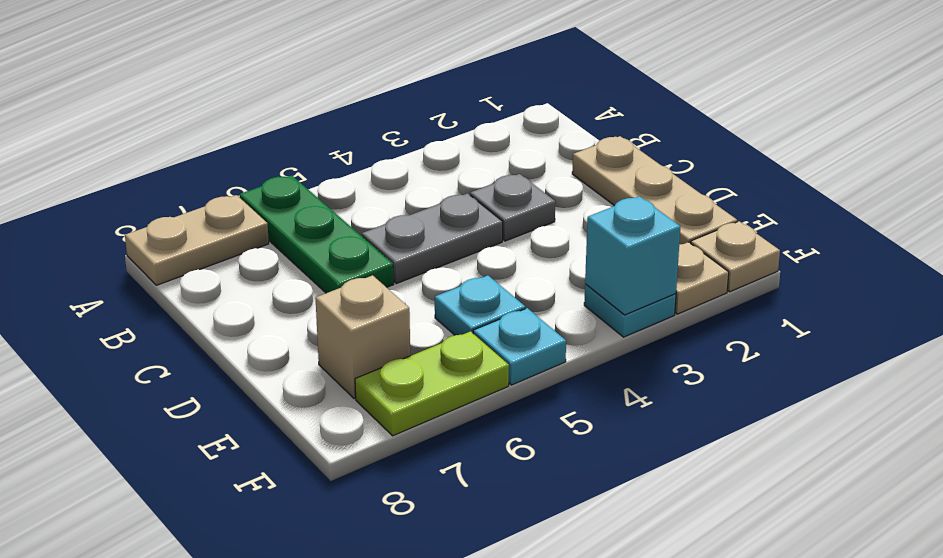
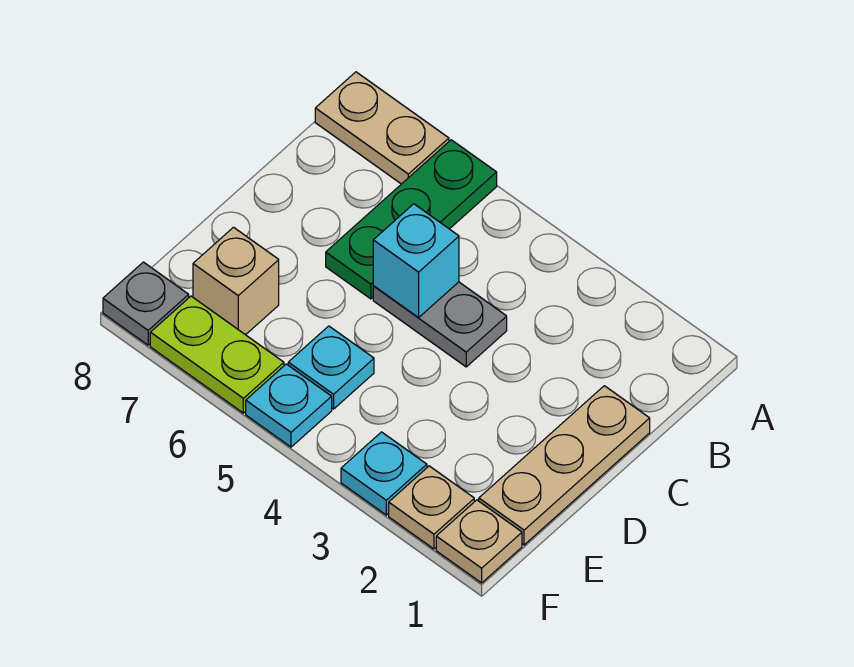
grey plate C3 level 1 -> grey plate F8 level 1
cyan brick F3 level 2 -> cyan brick C5 level 2

